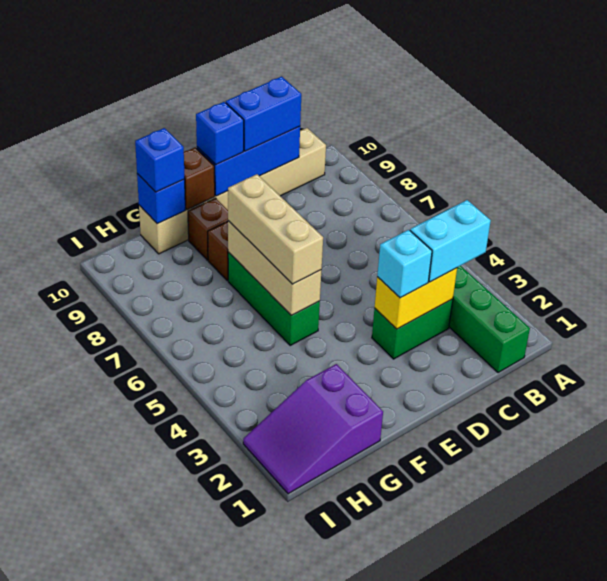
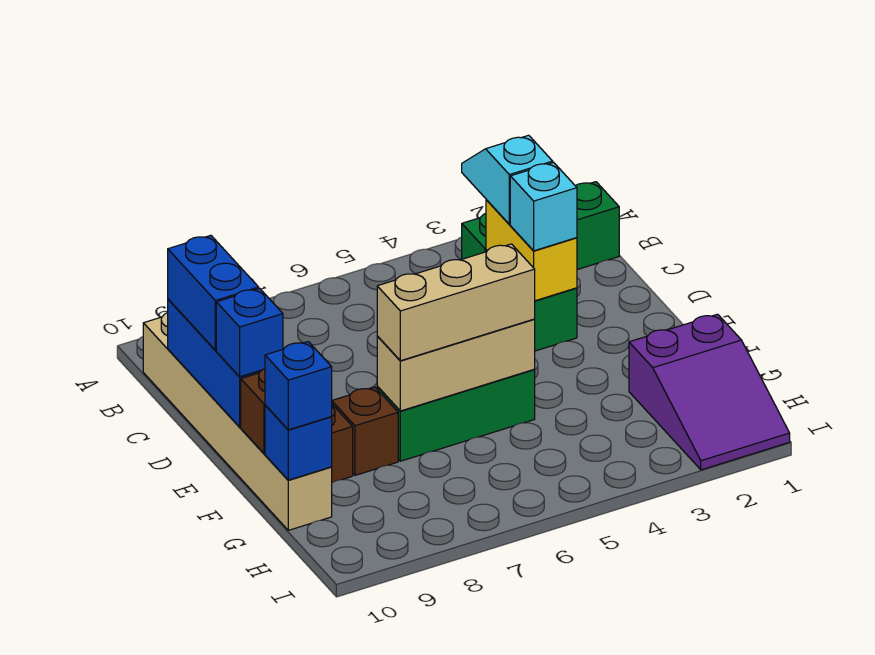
cyan brick B3:C3 level 3 -> cyan slope B3:C3 level 3 top C

